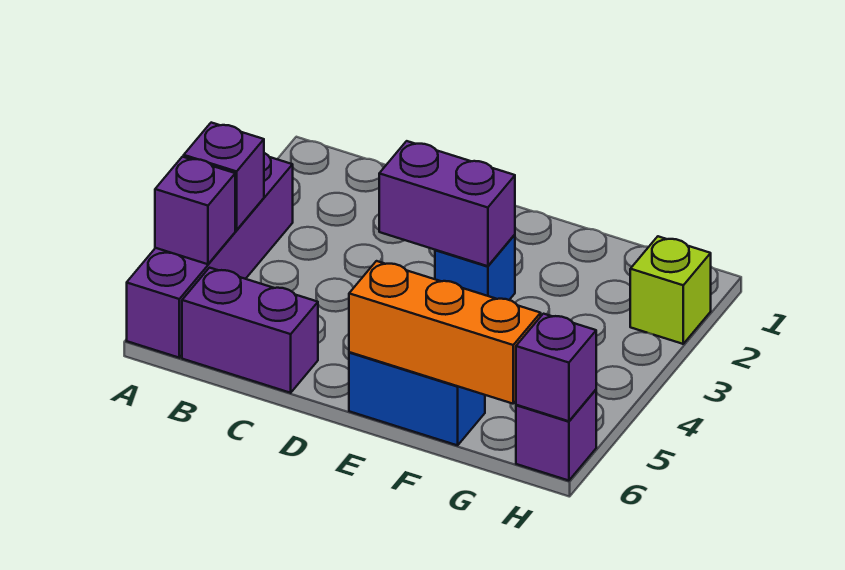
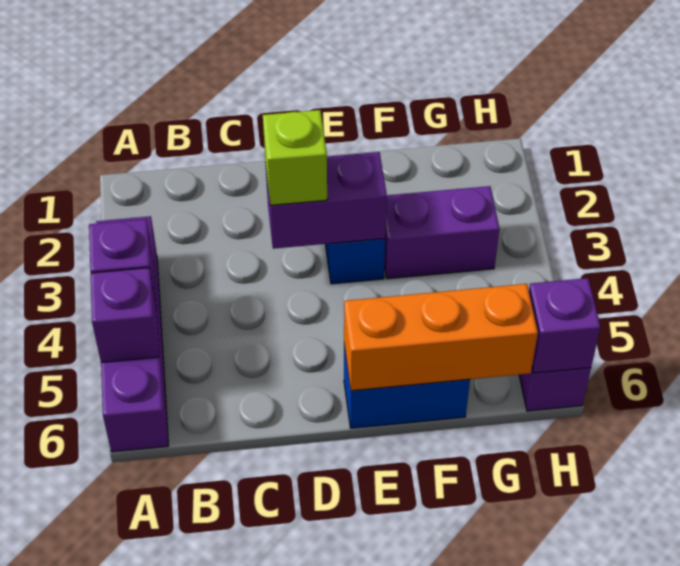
purple brick B6:C6 level 1 -> purple brick F3:G3 level 1
lime brick H2 level 1 -> lime brick D3 level 3

